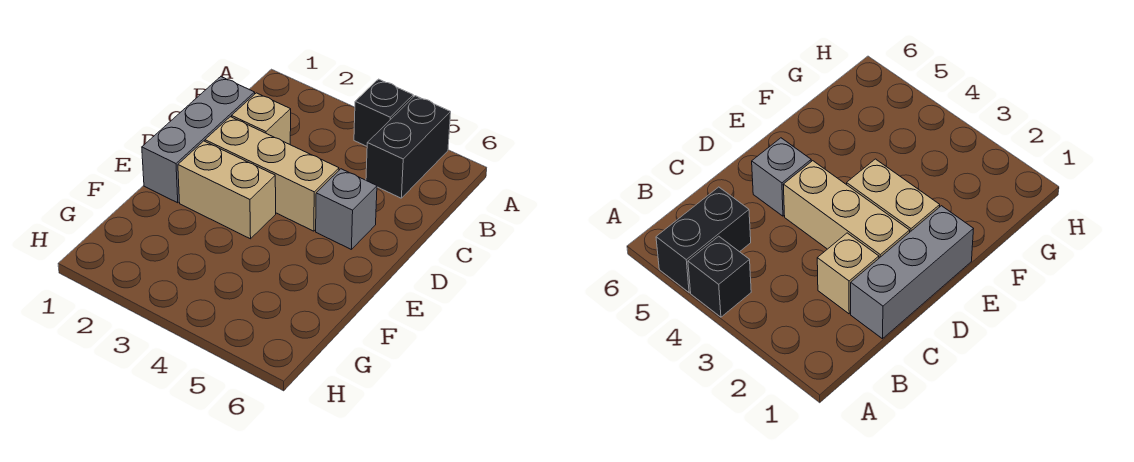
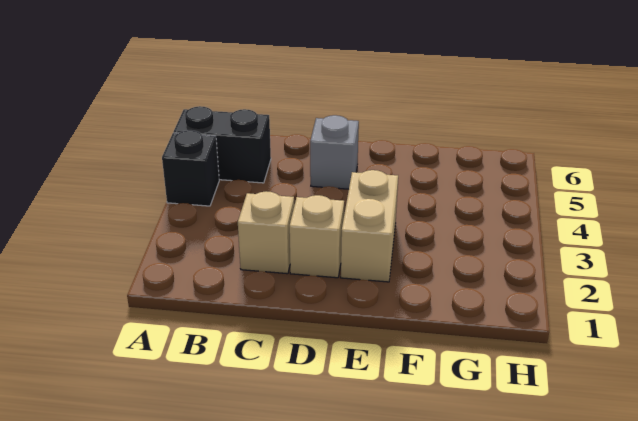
grey brick C1:E1 level 1 -> none
tan brick D2:D4 level 1 -> tan brick D2 level 1

